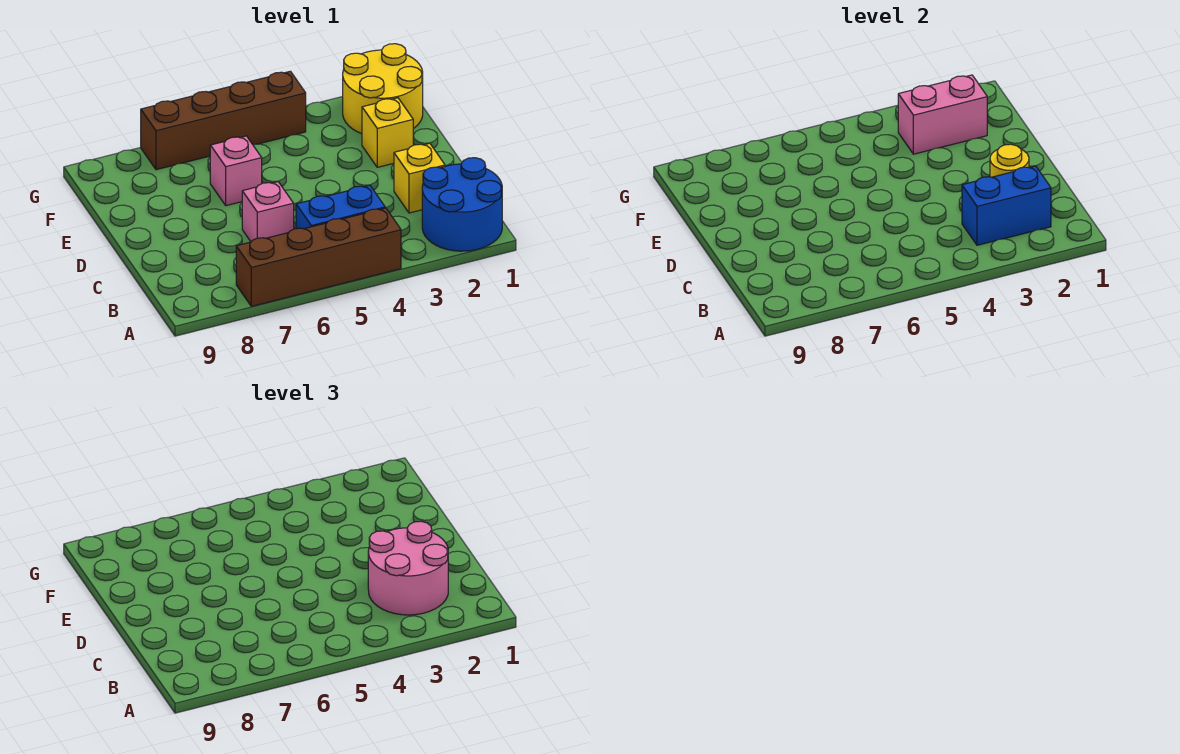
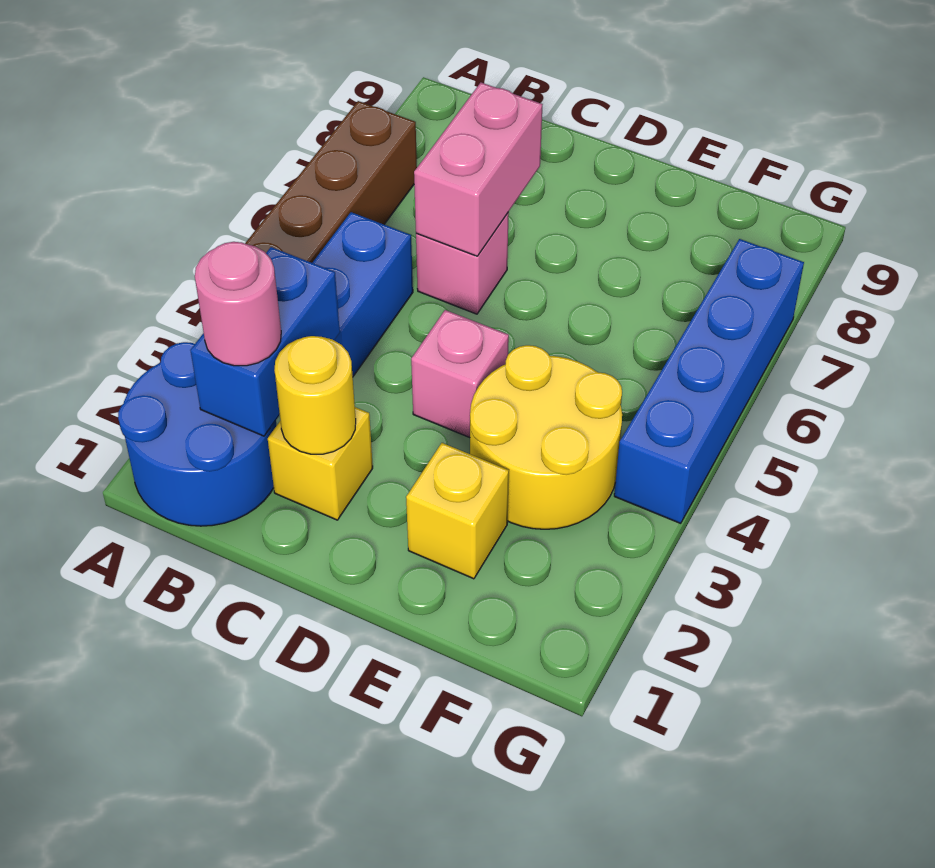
pink round brick B2:C3 level 3 -> pink round brick B2 level 3
pink brick E6 level 1 -> pink brick D4 level 1
yellow round brick F1:G2 level 1 -> yellow round brick E3:F4 level 1
pink brick F2:F3 level 2 -> pink brick C6:C7 level 2
brown brick G4:G7 level 1 -> blue brick G4:G7 level 1

